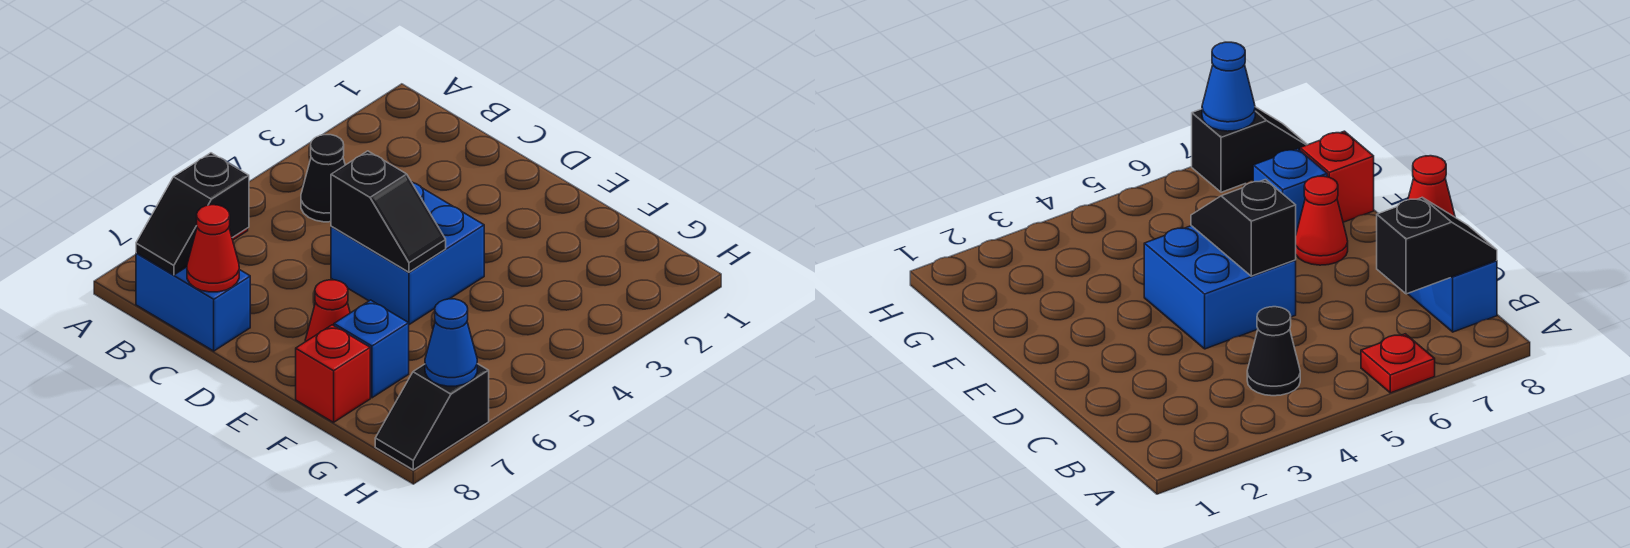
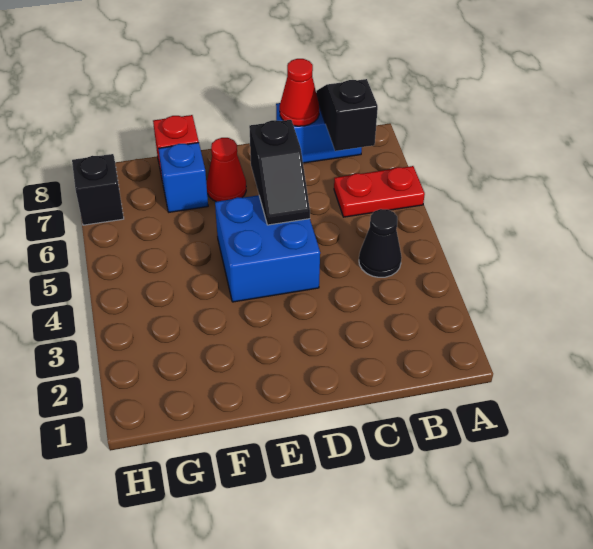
red plate A6 level 1 -> red plate A6:B6 level 1
black slope D5:E5 level 2 top D -> black slope D5:D6 level 2 top 6
blue cone H7 level 2 -> none

